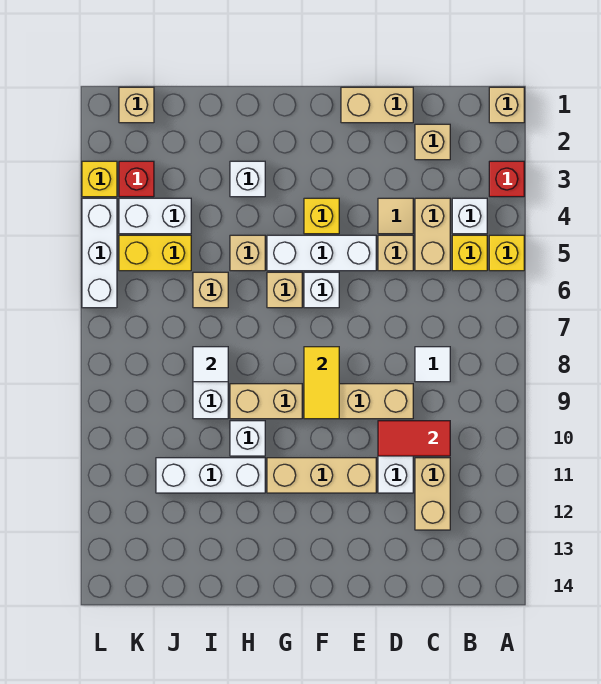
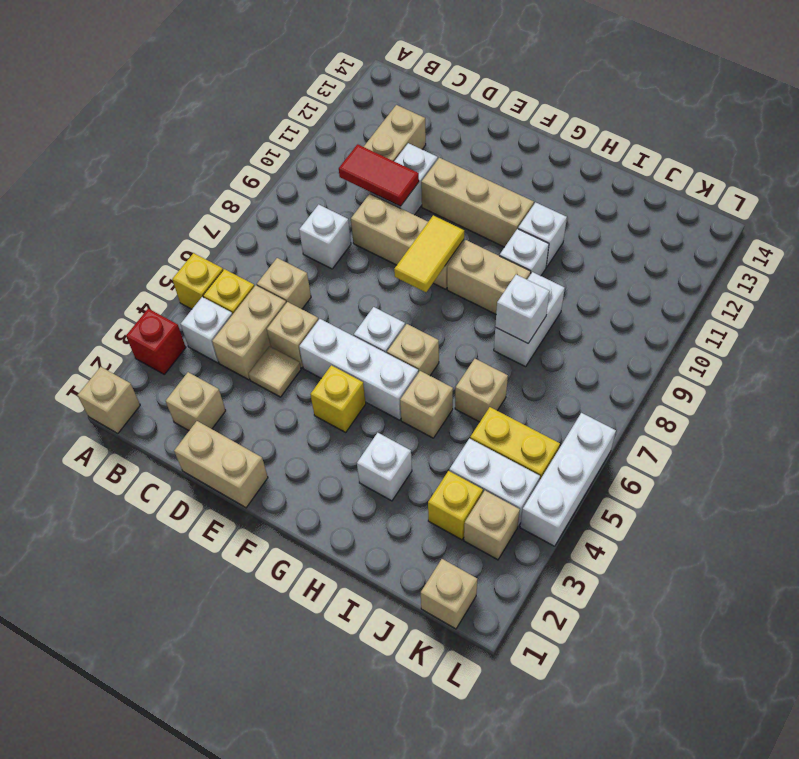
none -> tan brick C6 level 1
white tile C8 level 1 -> white brick C8 level 1
white brick H11:J11 level 1 -> white brick H11 level 1
white tile I8 level 2 -> white brick I8 level 2
red brick K3 level 1 -> tan brick K3 level 1
yellow brick L3 level 1 -> yellow brick J3 level 1

